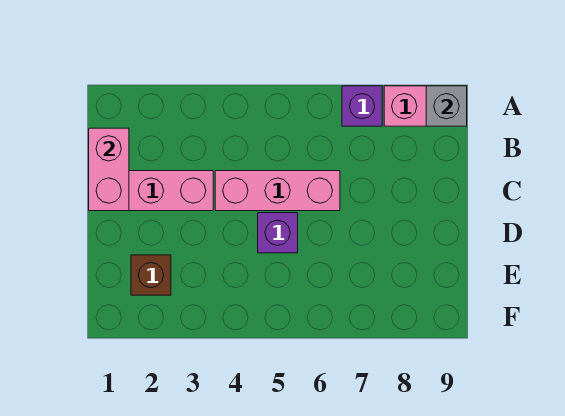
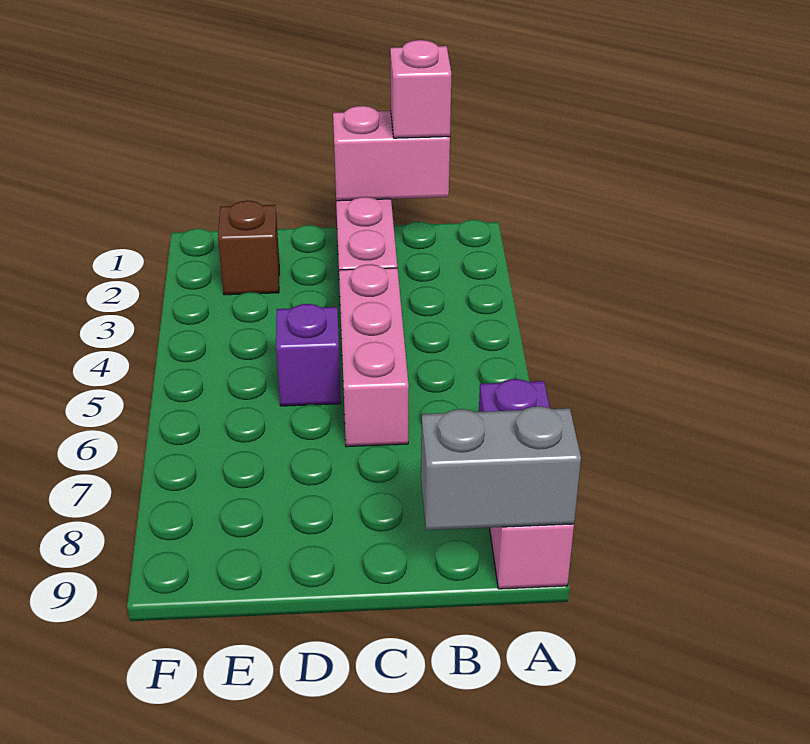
grey brick A9 level 2 -> grey brick A9:B9 level 2
none -> pink brick B1 level 3

